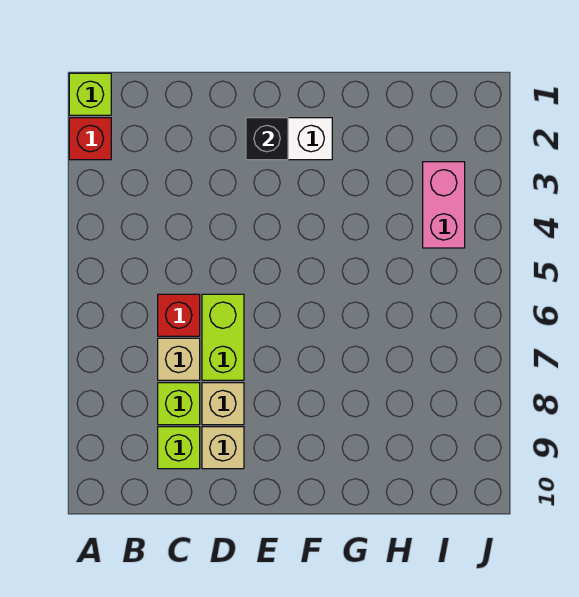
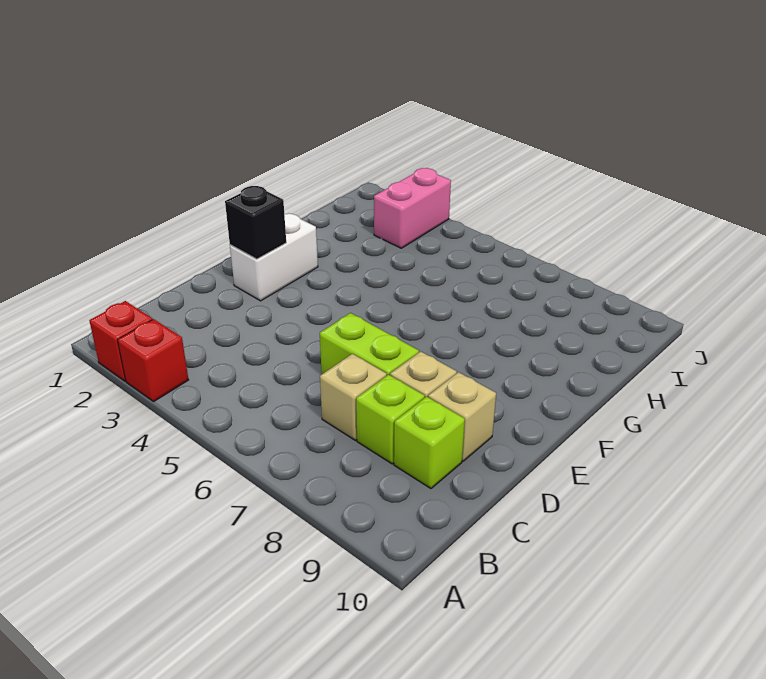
lime brick A1 level 1 -> none
red brick C6 level 1 -> red brick A3 level 1
pink brick I3:I4 level 1 -> pink brick I3:J3 level 1

